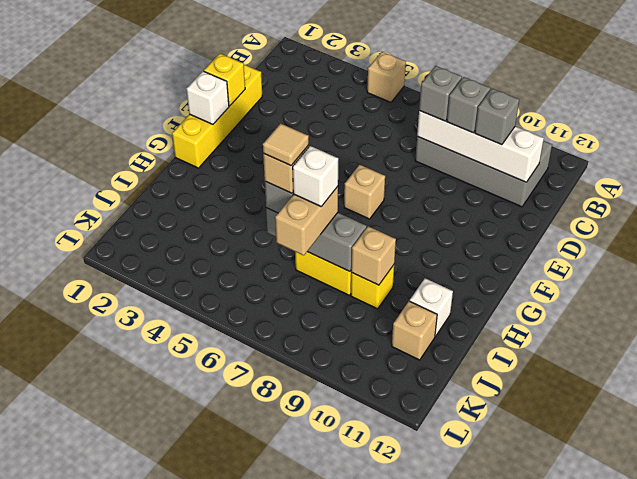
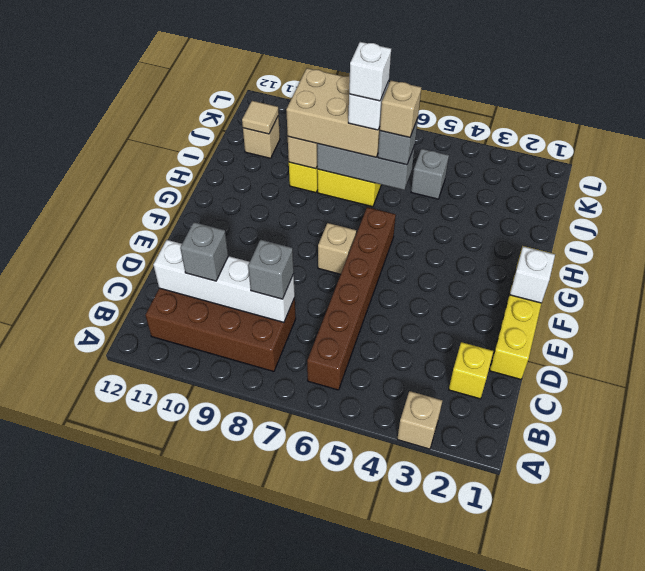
tan brick A5 level 1 -> tan brick A3 level 1
none -> brown brick B6:G6 level 1
grey brick B8:C11 level 1 -> brown brick B8:C11 level 1
grey brick C9 level 3 -> grey brick J5 level 1
yellow brick E1 level 2 -> yellow brick C2 level 1
tan tile I6 level 5 -> tan tile J11 level 2
tan brick I7:J7 level 3 -> tan brick I7:J9 level 3
white brick I11 level 1 -> white brick I7 level 5

